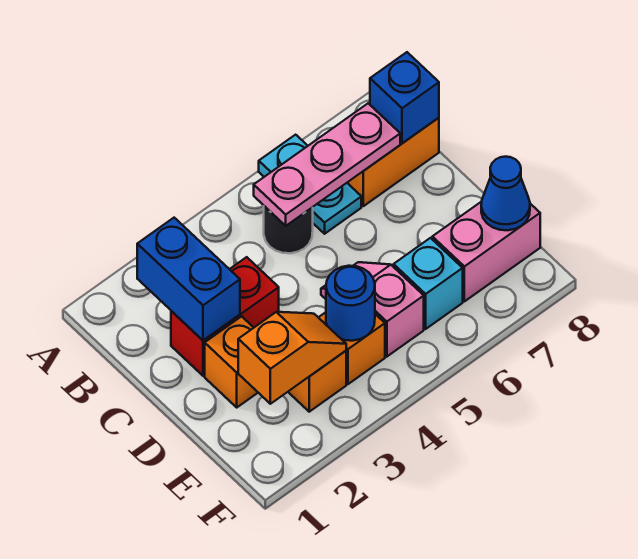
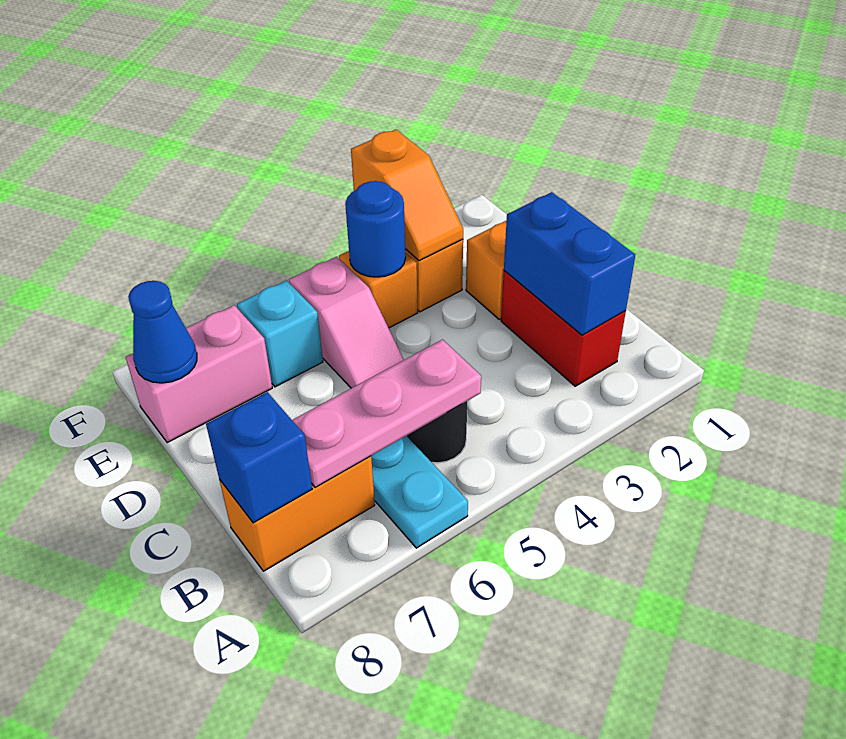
red brick C2:C3 level 1 -> red brick B2:C2 level 1
orange slope E2:E3 level 2 top 2 -> orange slope E3:F3 level 2 top F

